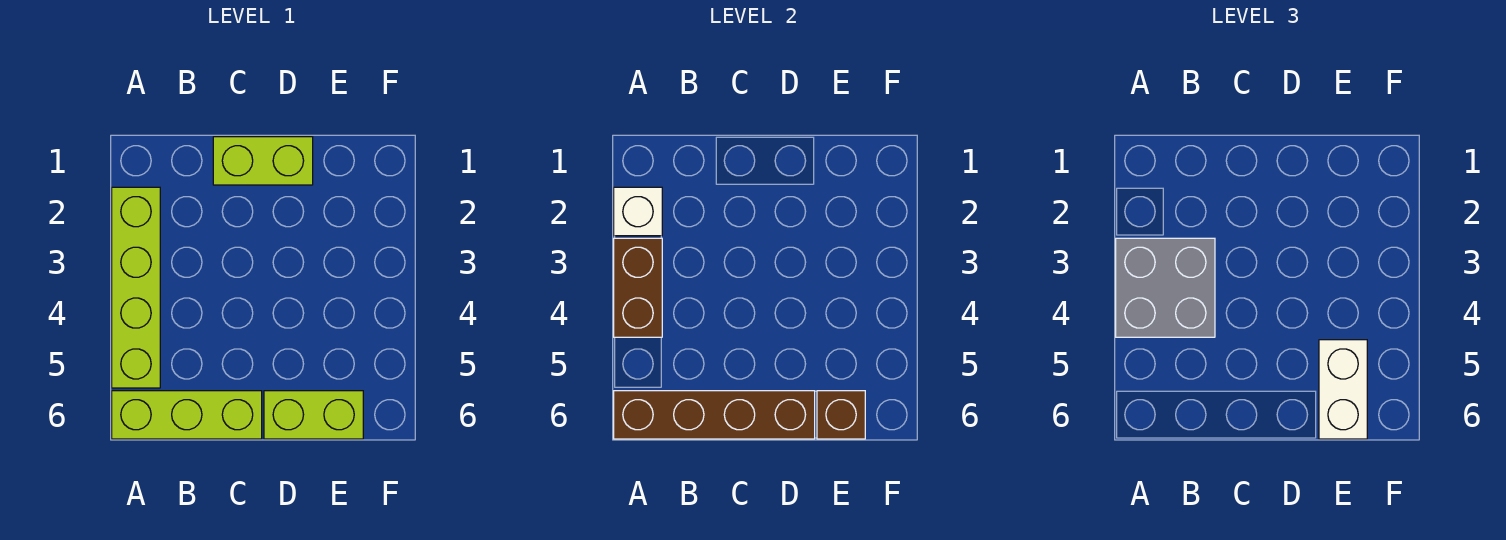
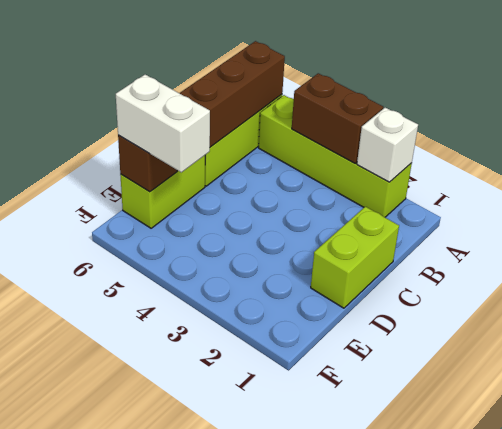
grey brick A3:B4 level 3 -> none

